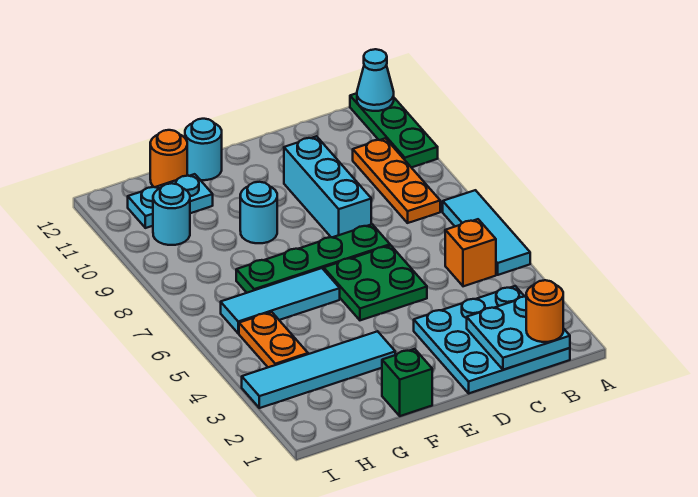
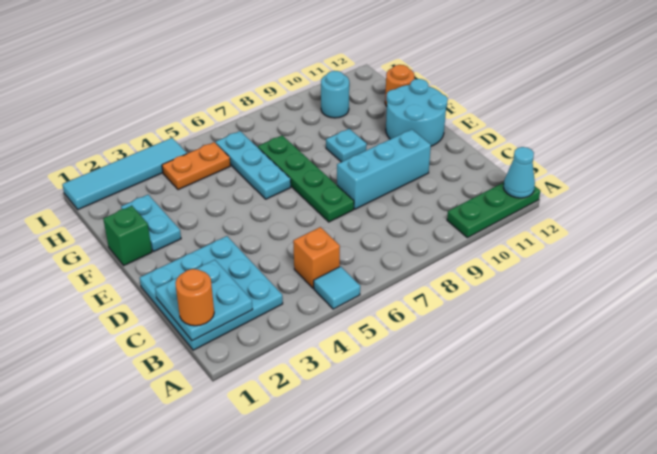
cyan tile A5:A7 level 1 -> cyan tile A5 level 1
orange plate B8:B10 level 1 -> none
green plate D5:E6 level 1 -> none
cyan tile F3:I3 level 1 -> cyan tile I1:I4 level 1
cyan tile F6:H6 level 1 -> cyan plate F6:H6 level 1
cyan round brick F9 level 1 -> cyan plate F9 level 1
cyan round brick F12 level 1 -> cyan round brick E11:F12 level 1
cyan plate G11:H11 level 1 -> cyan plate F2:G2 level 1

